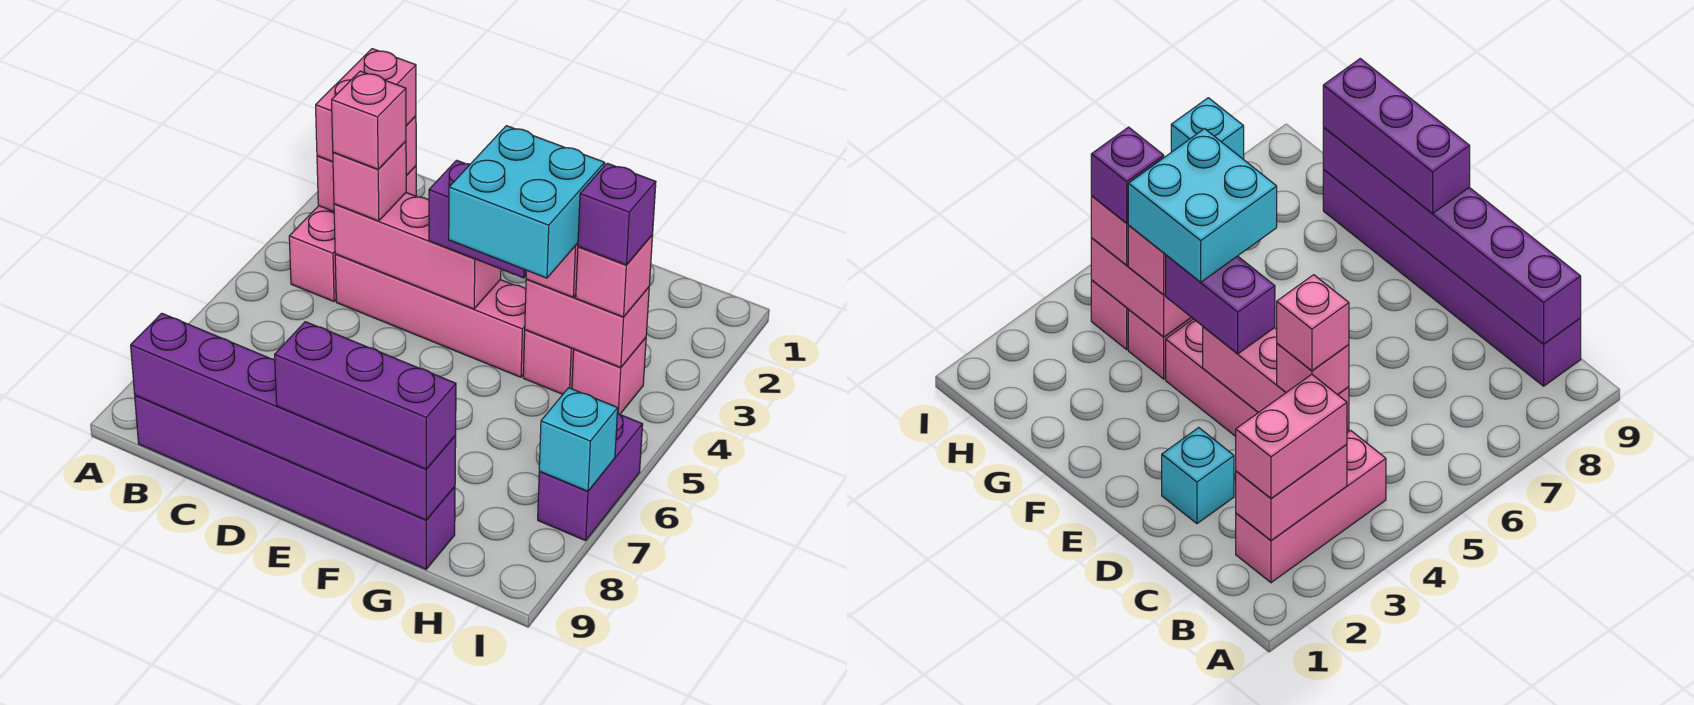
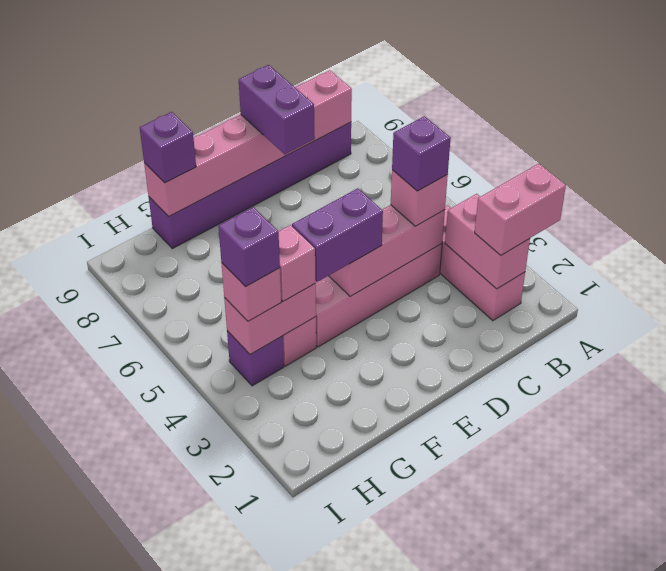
pink brick B2:B3 level 3 -> pink brick A2:B2 level 3
purple brick B9:G9 level 2 -> pink brick B9:G9 level 2
pink brick C4 level 4 -> purple brick C4 level 4
cyan brick D2 level 1 -> none
purple brick E9:G9 level 3 -> purple brick G9 level 3
cyan brick F4:G5 level 4 -> none
pink brick H4 level 1 -> purple brick H4 level 1
purple brick I6:I7 level 1 -> purple brick D8:D9 level 3
cyan brick I7 level 2 -> none

